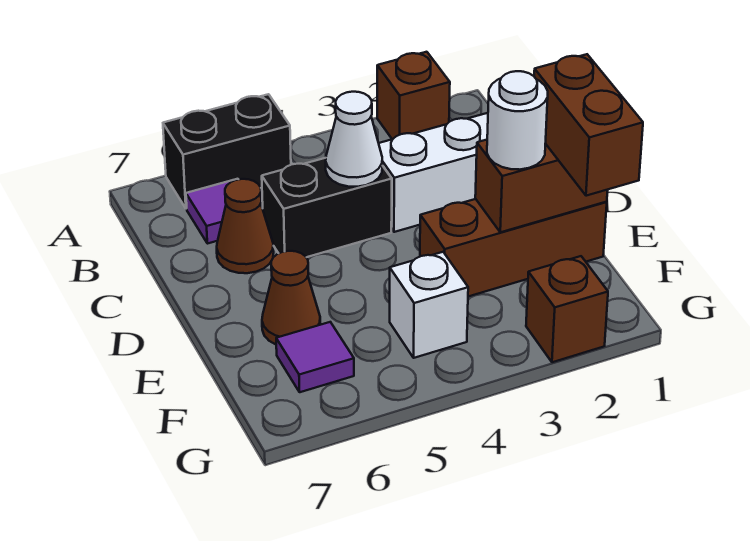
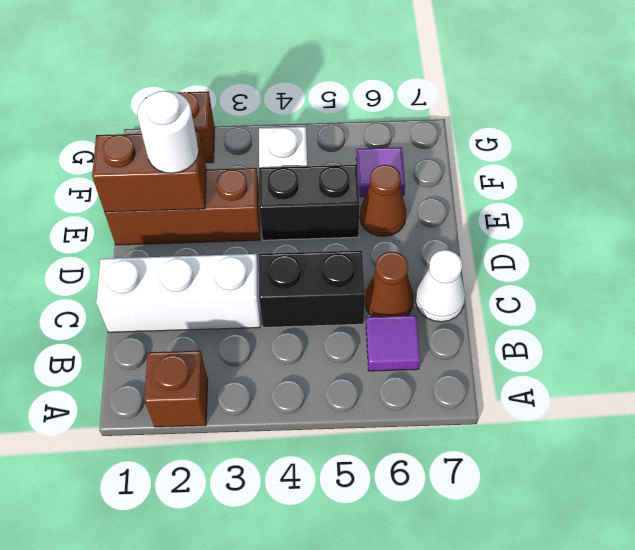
black brick A5:A6 level 1 -> black brick E4:E5 level 1
white cone C4 level 2 -> white cone C7 level 1
brown brick E1:F1 level 3 -> none

